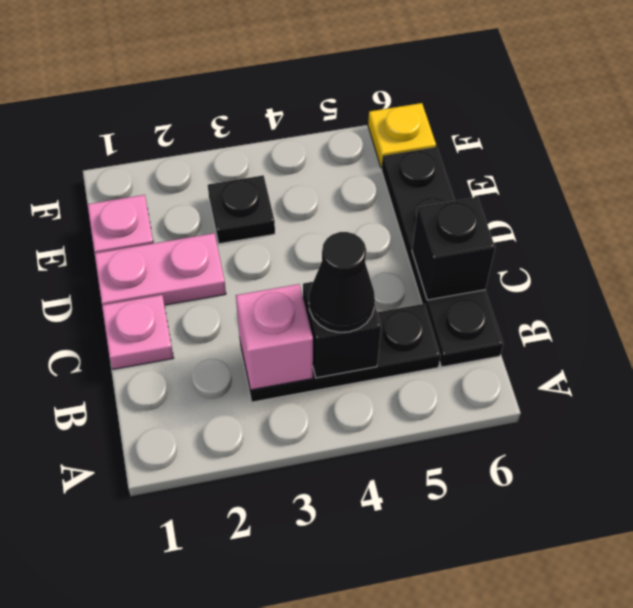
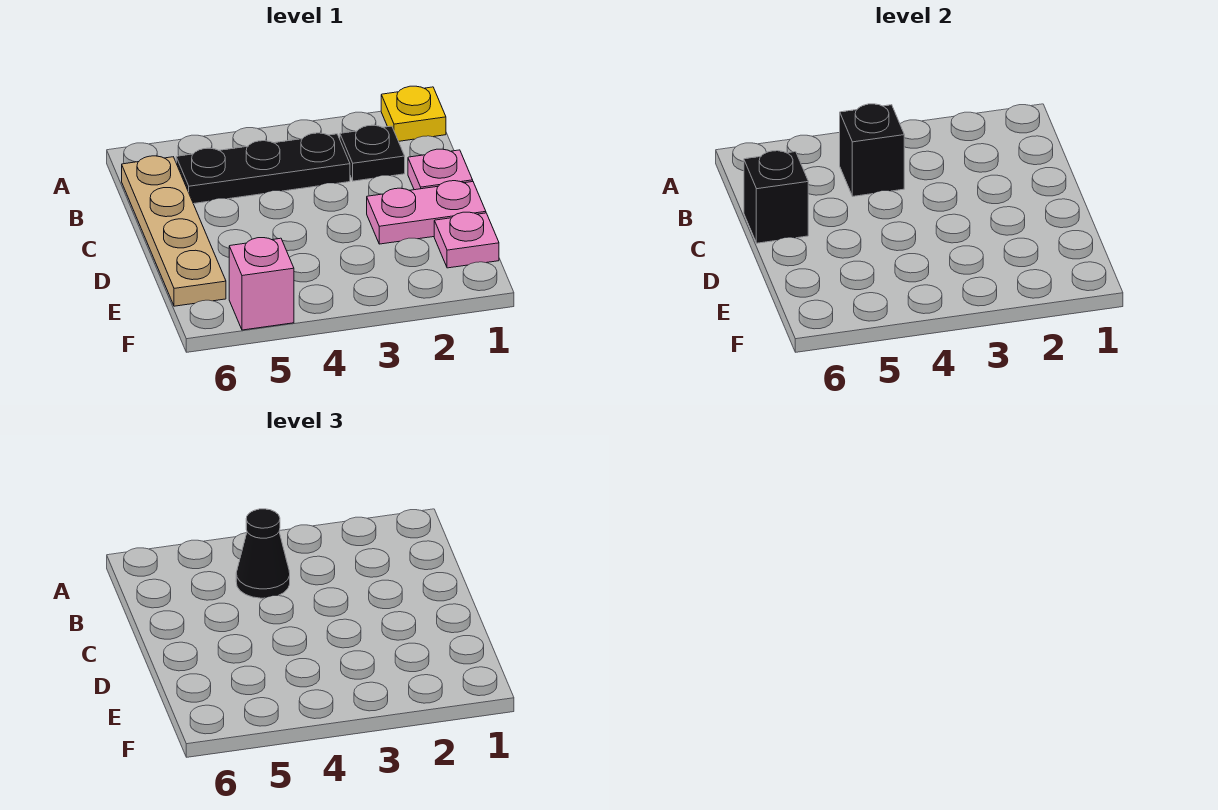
pink brick B3 level 2 -> pink brick F5 level 1
black plate B6:E6 level 1 -> tan plate B6:E6 level 1
black plate E3 level 1 -> black plate B2 level 1
yellow plate F6 level 1 -> yellow plate A1 level 1

